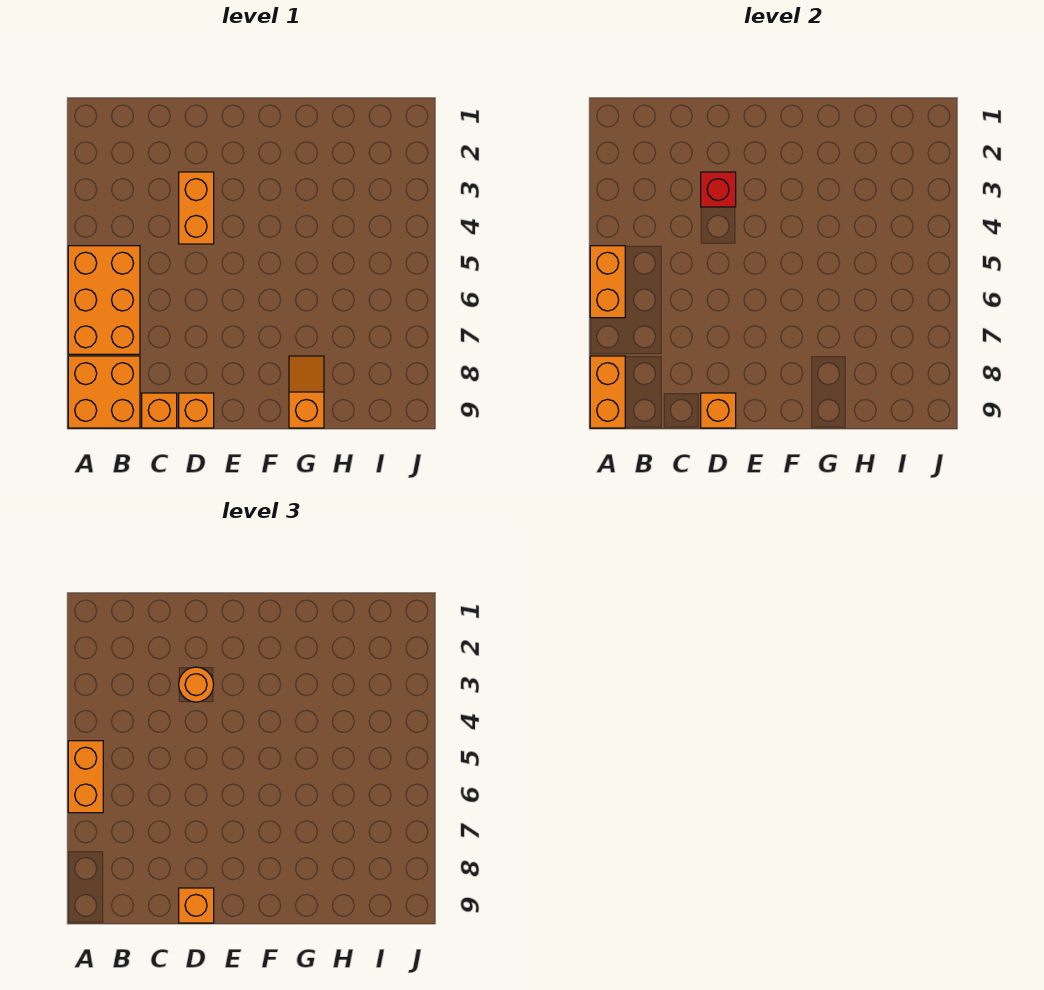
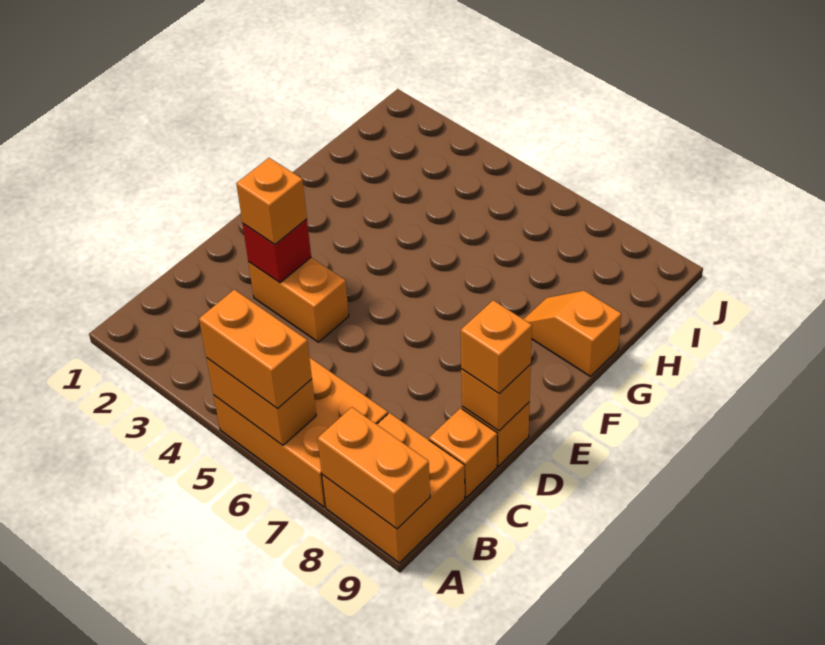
orange round brick D3 level 3 -> orange brick D3 level 3

